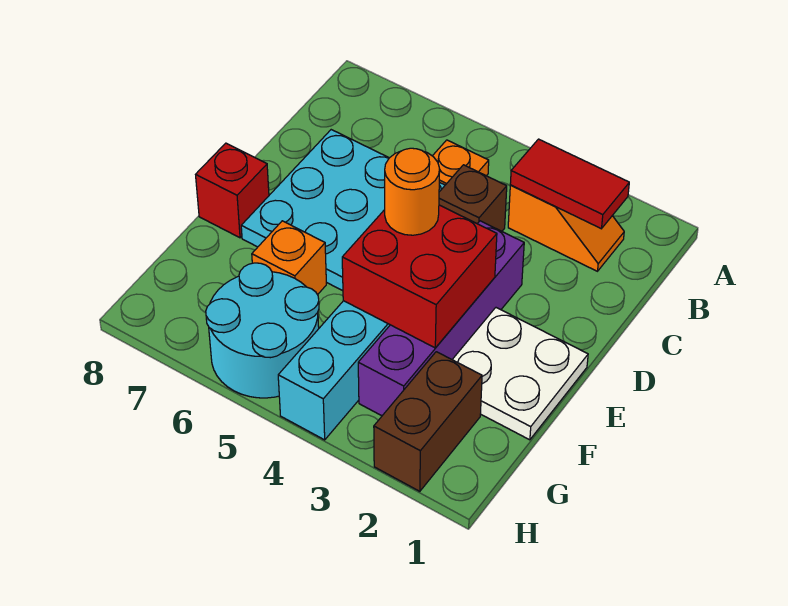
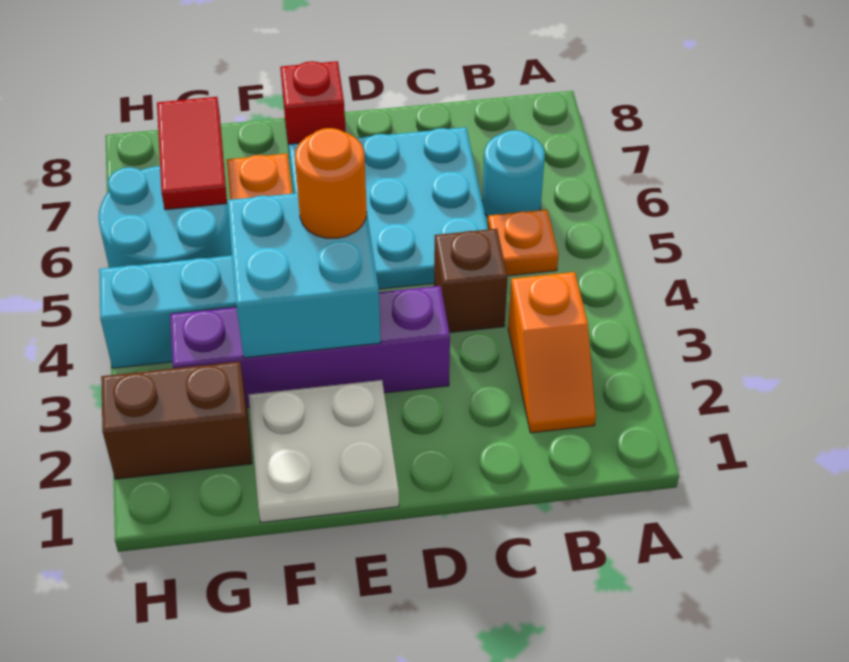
red tile B2:B3 level 2 -> red tile G6:G7 level 2
none -> cyan round brick B6 level 1
red brick E3:F4 level 2 -> cyan brick E3:F4 level 2

